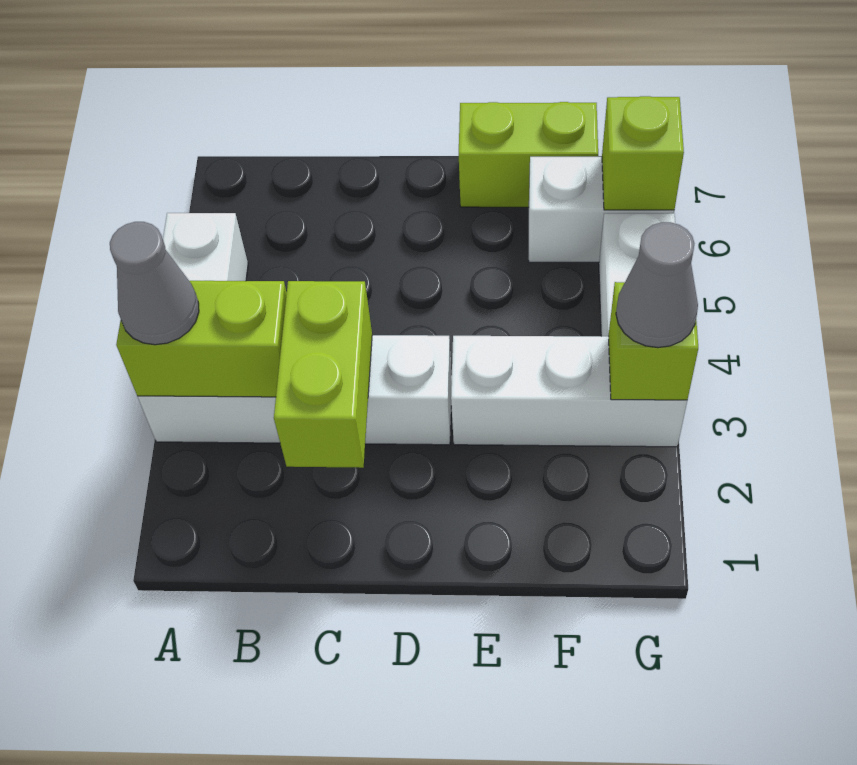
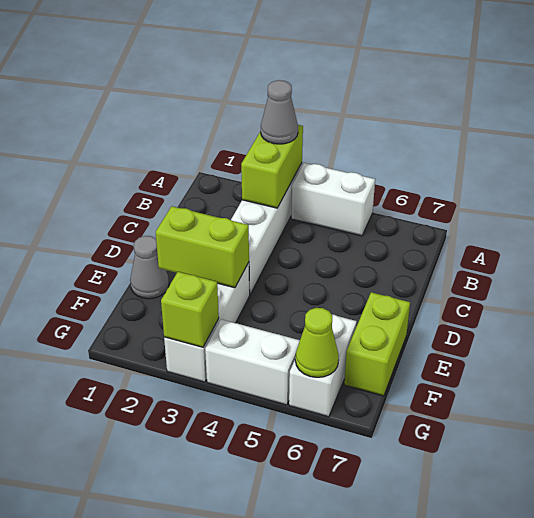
lime brick C2:C3 level 2 -> lime brick E2:E3 level 2
grey cone G3 level 3 -> grey cone E1 level 1
lime brick G6 level 2 -> lime cone G6 level 2

